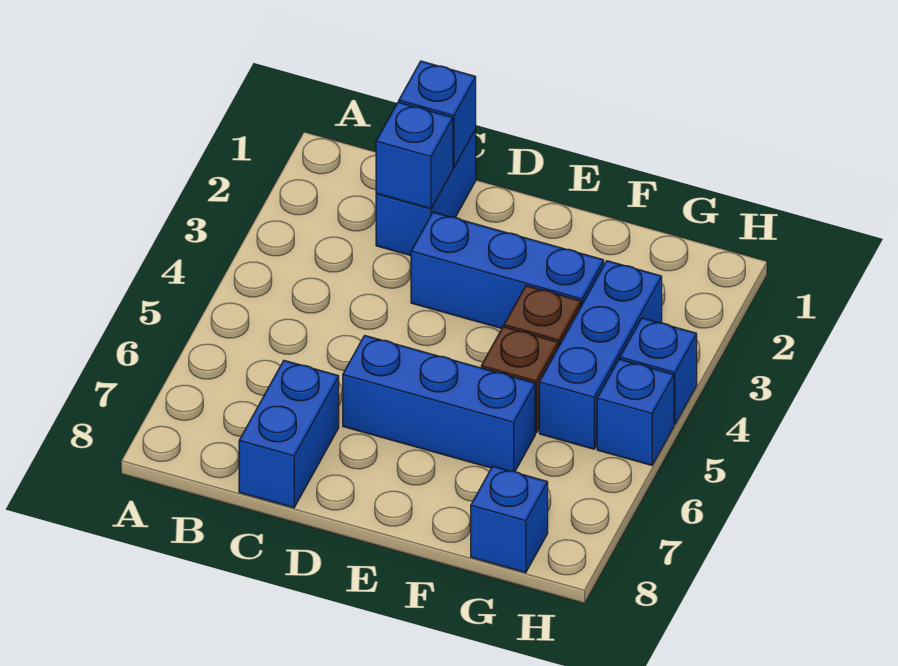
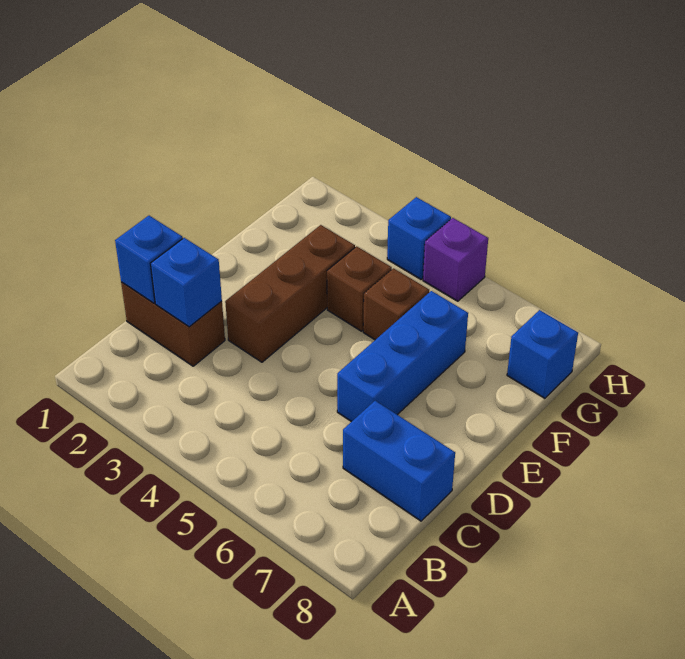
blue brick C1:C2 level 1 -> brown brick C1:C2 level 1
blue brick D3:F3 level 1 -> brown brick D3:F3 level 1
blue brick G3:G5 level 1 -> none
blue brick H5 level 1 -> purple brick H5 level 1

